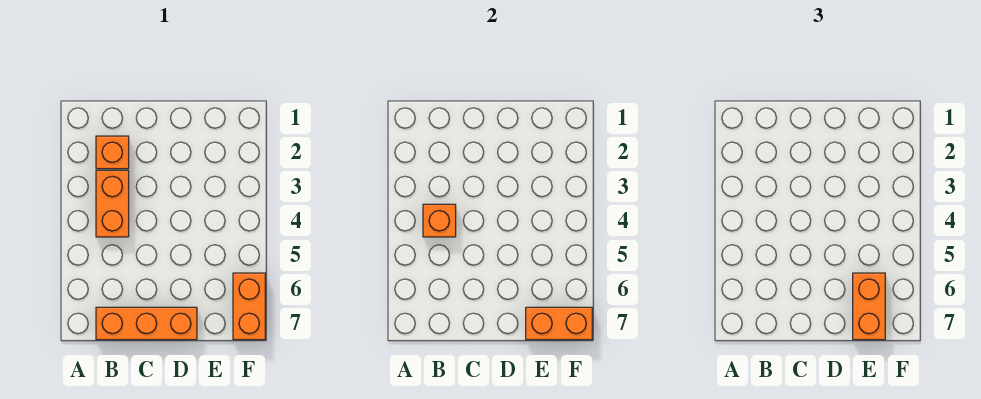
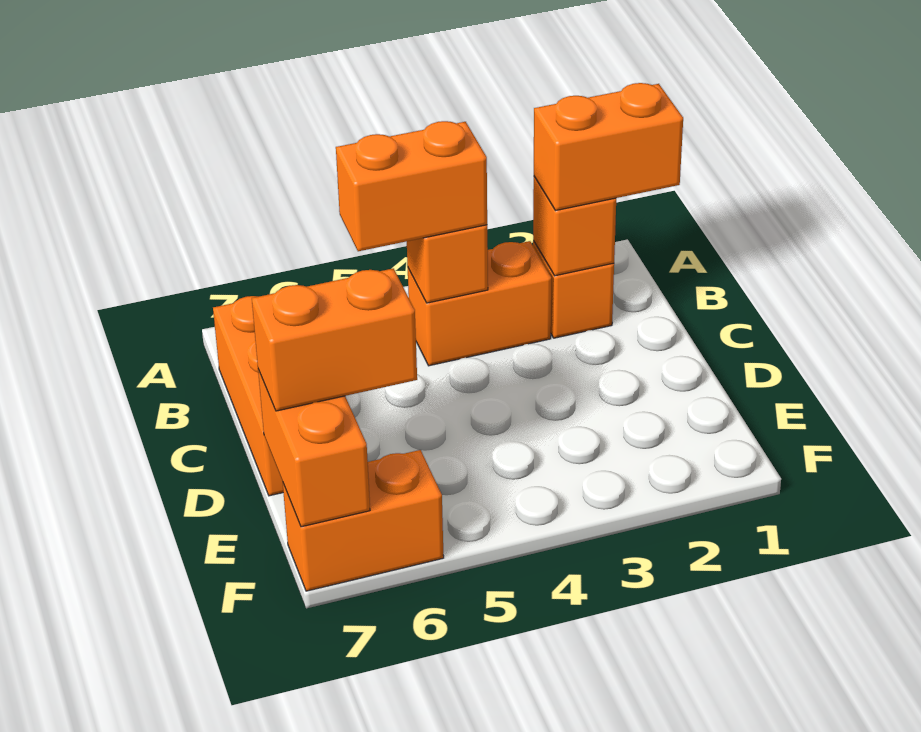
none -> orange brick B1:B2 level 3
none -> orange brick B2 level 2
none -> orange brick B4:B5 level 3

